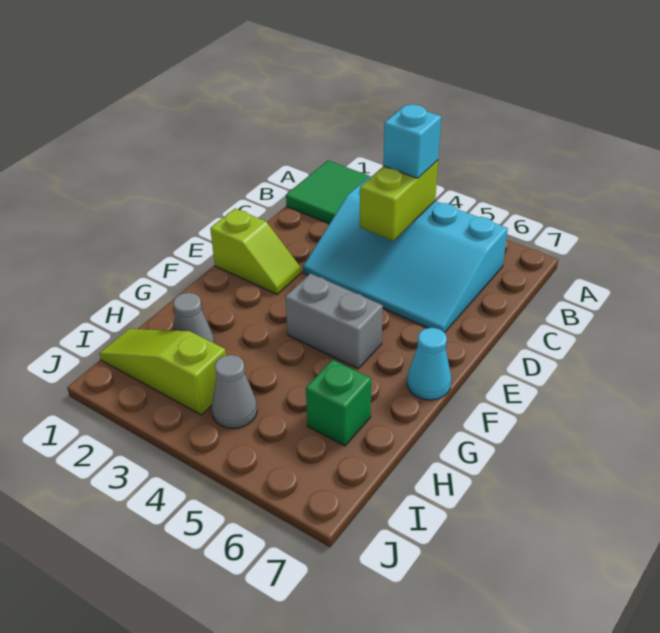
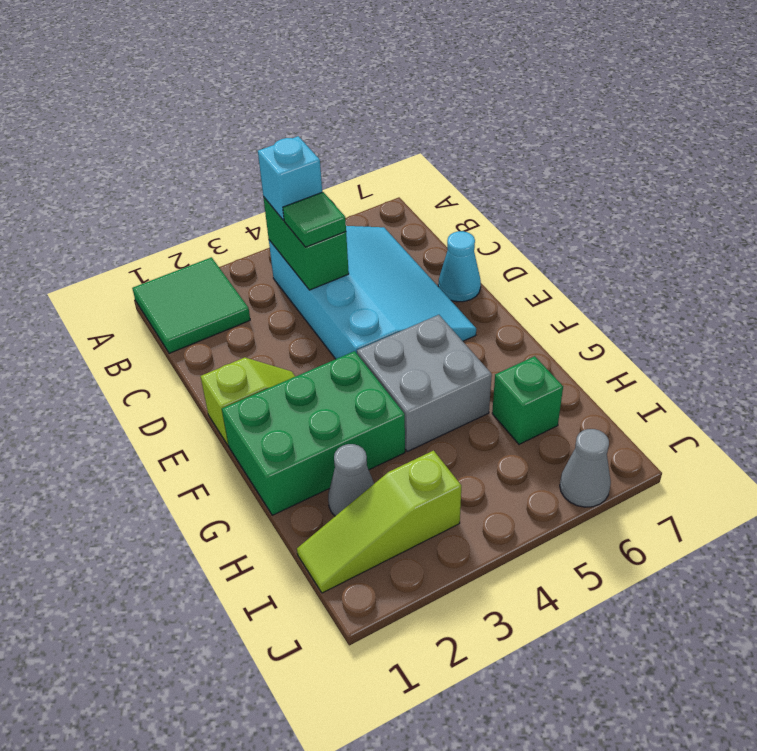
cyan slope B3:D6 level 1 top B -> cyan slope B4:E6 level 1 top 4
lime brick B4:C4 level 2 -> green brick B4:C4 level 2
none -> green tile C4 level 3
none -> green brick F1:G3 level 1
grey brick F4:F5 level 1 -> grey brick F4:G5 level 1
cyan cone F7 level 1 -> cyan cone D7 level 1
grey cone I4 level 1 -> grey cone J6 level 1

